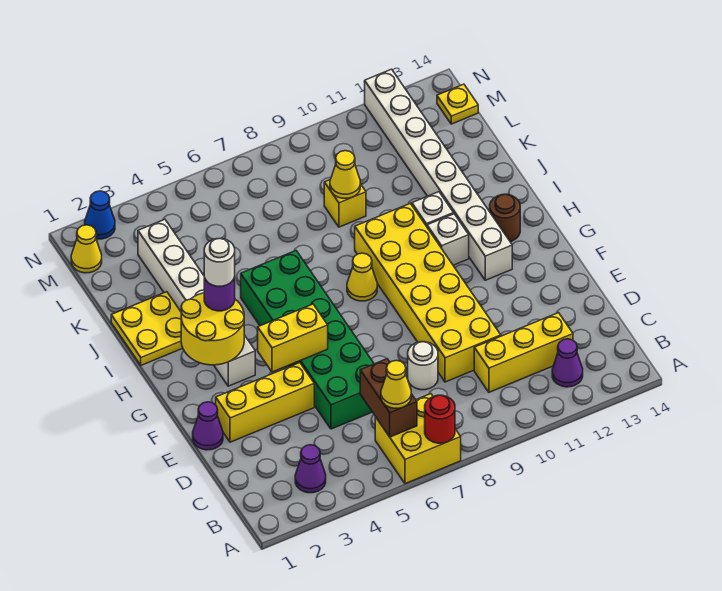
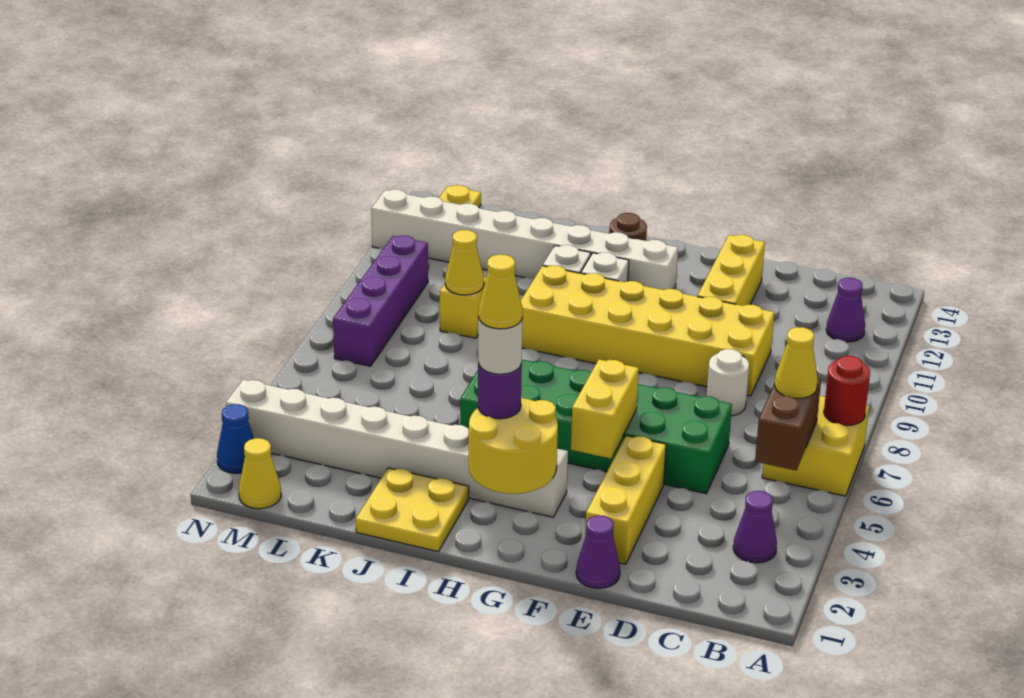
brown brick B6:C6 level 2 -> brown brick B5:B6 level 2
yellow brick C10:C12 level 1 -> yellow brick E11:E13 level 1
white brick G3:L3 level 1 -> white brick G3:N3 level 1
yellow cone H8 level 1 -> yellow cone H3 level 5
none -> purple brick M7:M10 level 1

